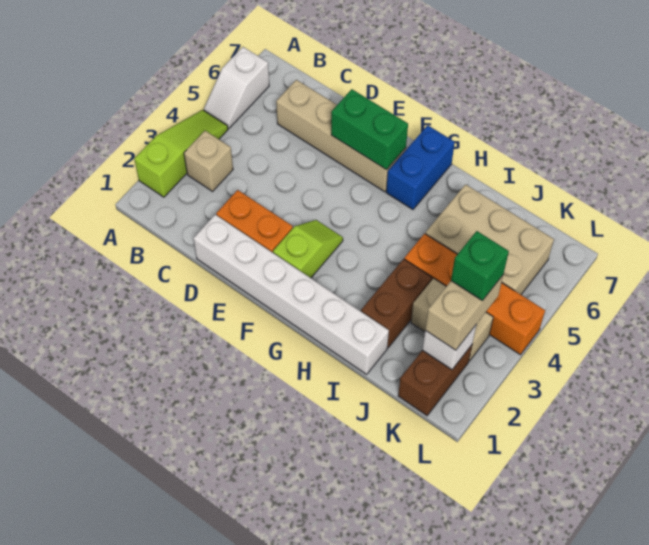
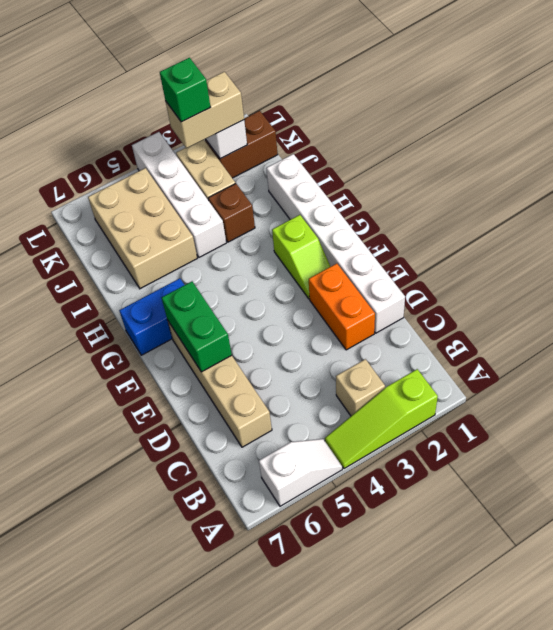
lime slope F2:F3 level 1 top 2 -> lime slope F2:G2 level 1 top G
brown brick I2:I3 level 1 -> brown brick I3 level 1
orange brick I4:L4 level 1 -> white brick I4:L4 level 1

